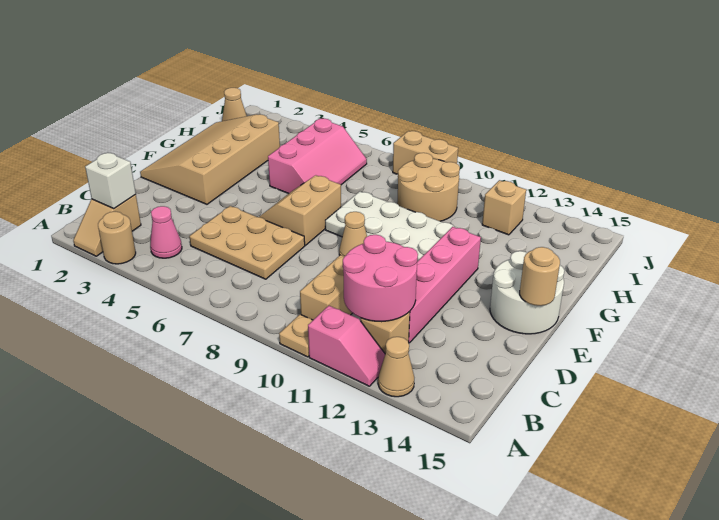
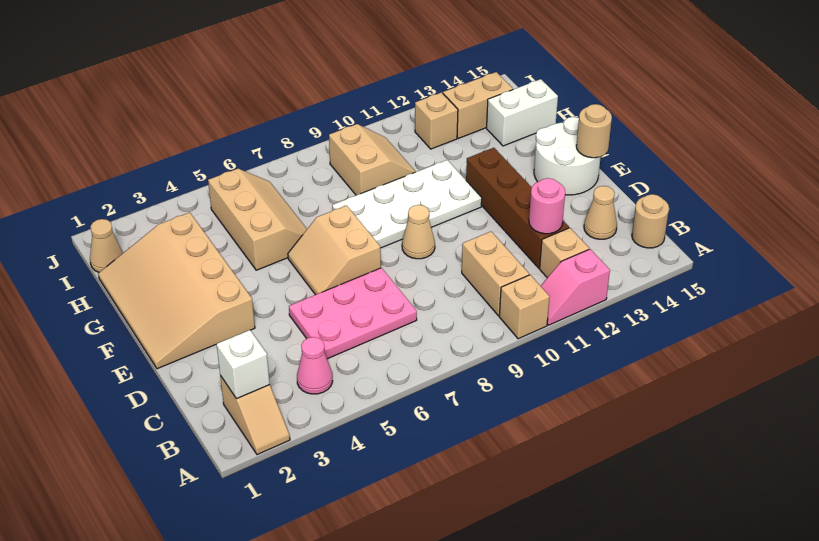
tan round brick A3 level 1 -> tan round brick B15 level 1
tan plate A10 level 1 -> tan brick A10 level 1
pink slope A11:A12 level 1 top 11 -> pink slope A11:A12 level 1 top 12
tan cone A13 level 1 -> tan cone C14 level 1
pink round brick B11:C12 level 2 -> pink round brick C12 level 2
tan plate C5:D7 level 1 -> pink plate C5:D7 level 1
pink brick C12:F12 level 1 -> brown brick C12:F12 level 1
pink slope G5:I6 level 1 top 5 -> tan slope G5:I6 level 1 top 5
tan round brick H9:I10 level 1 -> tan slope H9:I10 level 1 top 9
none -> white brick H14:H15 level 1
tan brick J8:J9 level 1 -> tan brick I13:I14 level 1

